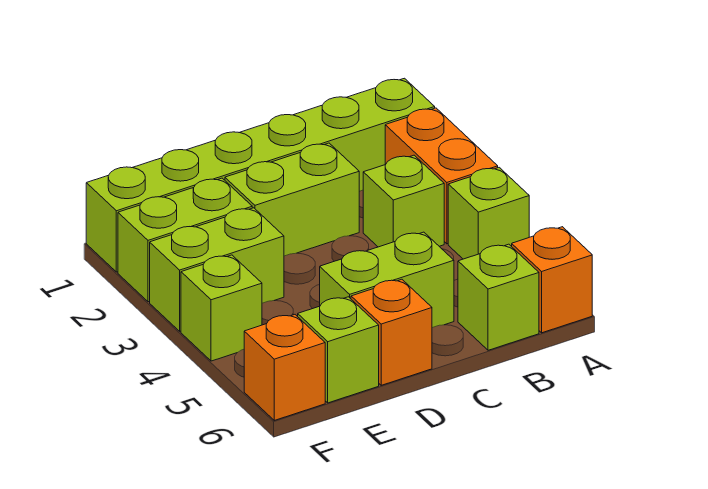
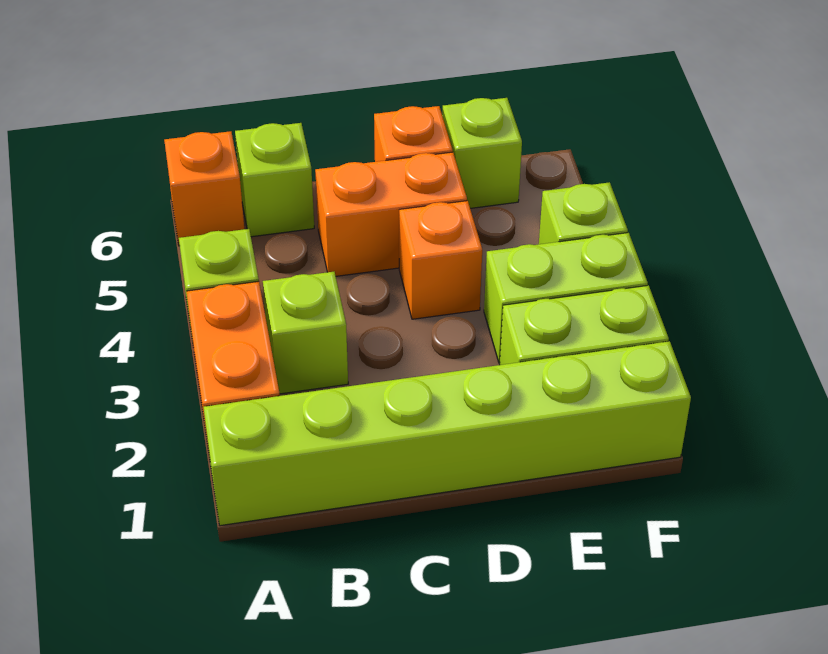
lime brick C2:D2 level 1 -> none
lime brick C5:D5 level 1 -> orange brick C5:D5 level 1
orange brick F6 level 1 -> orange brick D4 level 1

